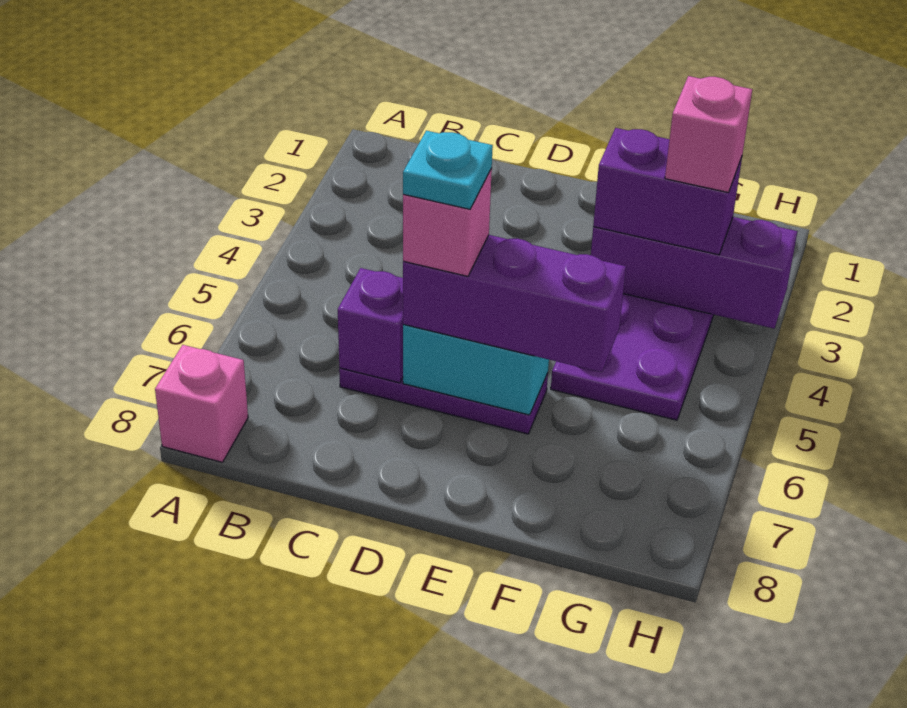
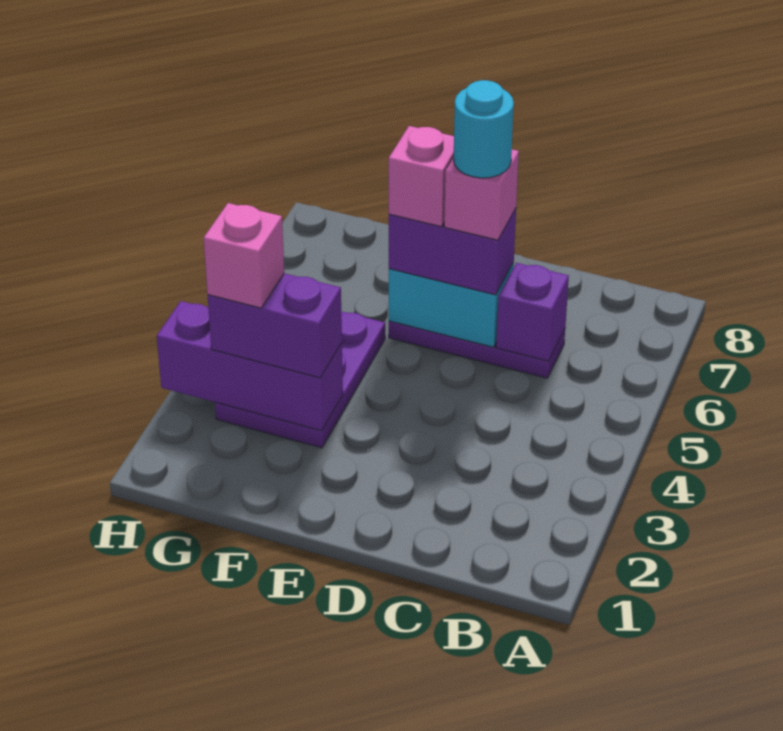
pink brick A8 level 1 -> pink brick E6 level 4
purple brick D6:F6 level 3 -> purple brick D6:E6 level 3
cyan plate D6 level 5 -> cyan round brick D6 level 5

